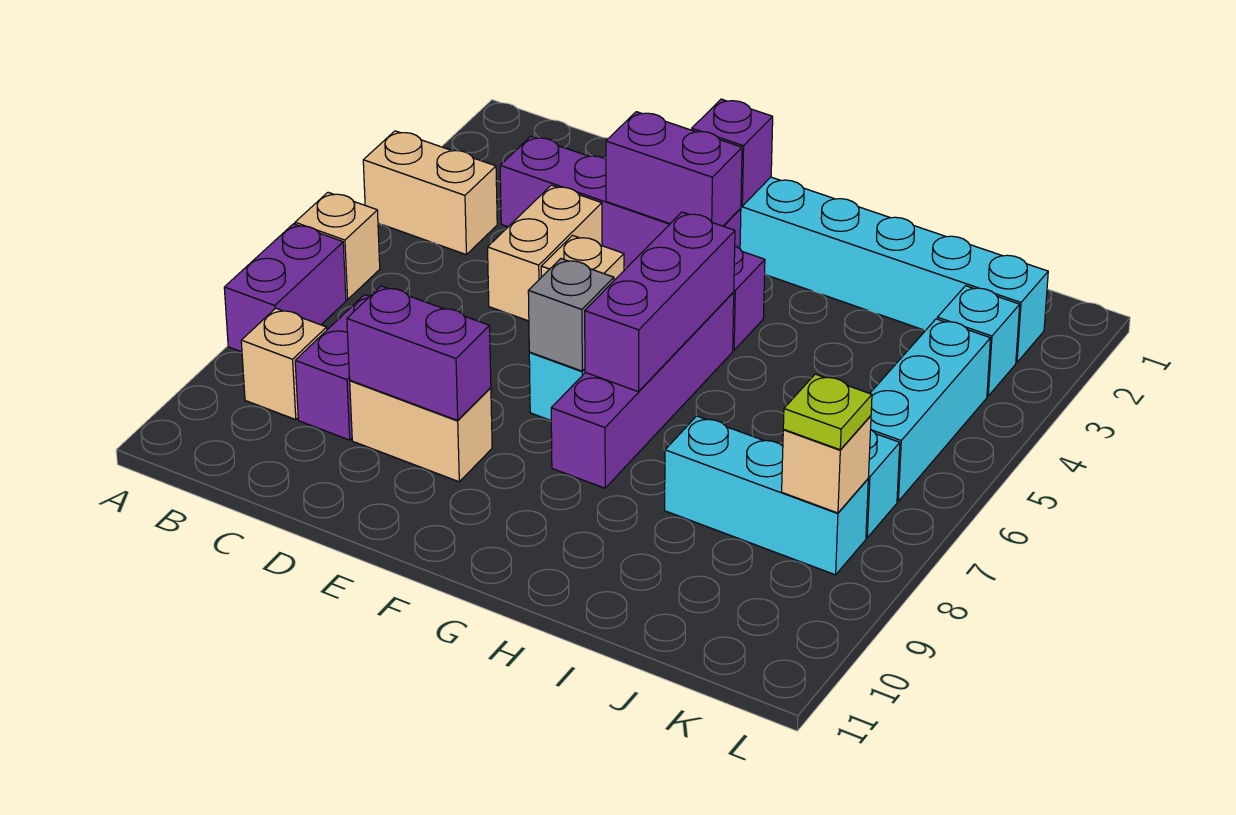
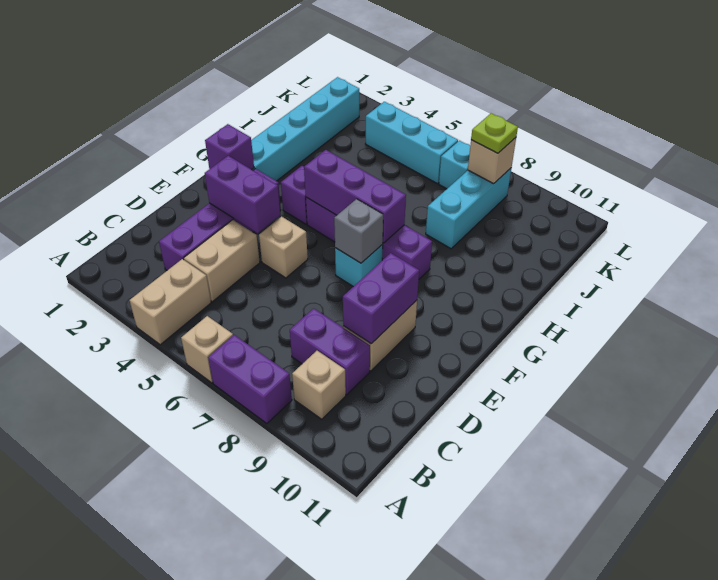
tan brick D4:D5 level 1 -> tan brick C4:D4 level 1
purple brick E3:F3 level 2 -> purple brick E3:E4 level 2
cyan brick K3 level 1 -> none

